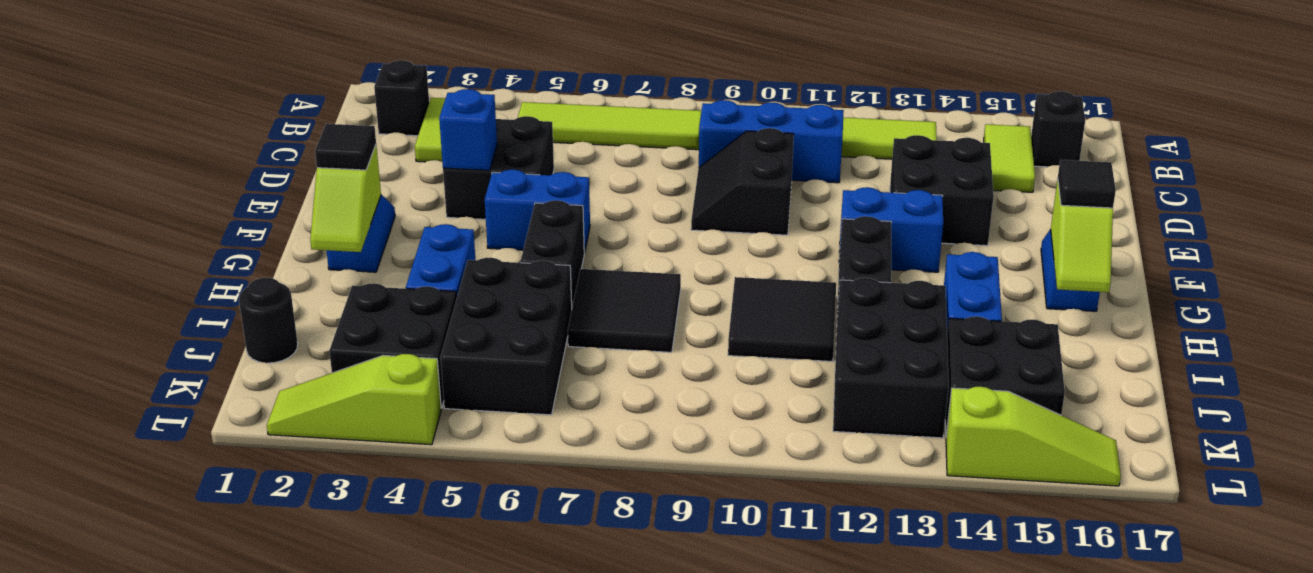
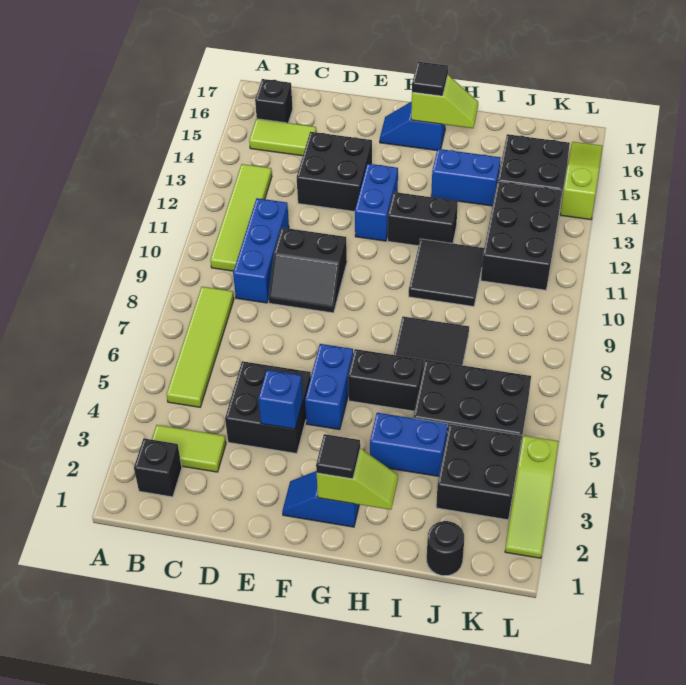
black brick I12:K13 level 1 -> black brick J11:K13 level 1

